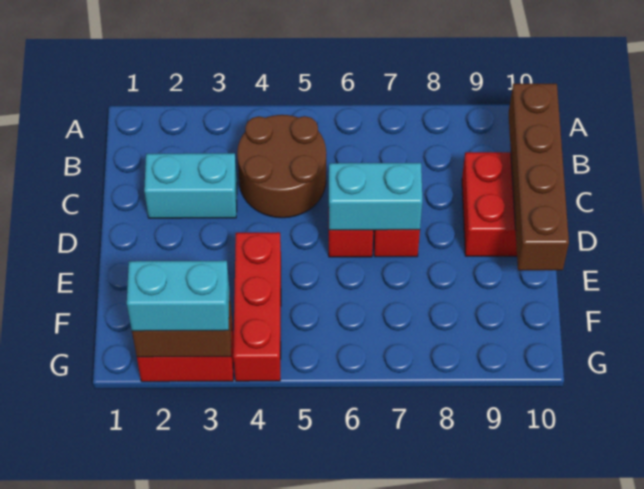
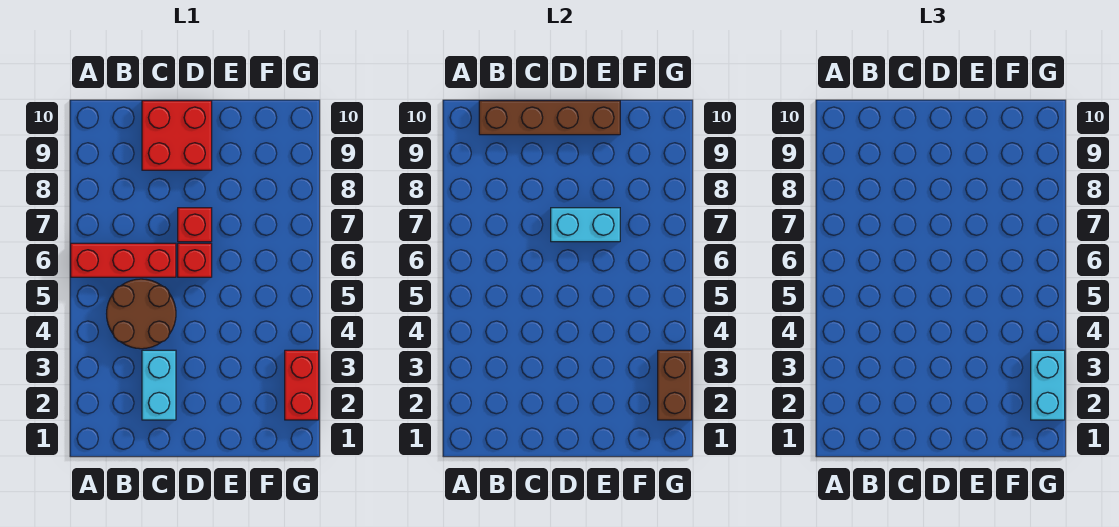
cyan brick D6:D7 level 2 -> cyan brick D7:E7 level 2
red brick E4:G4 level 1 -> red brick A6:C6 level 1

